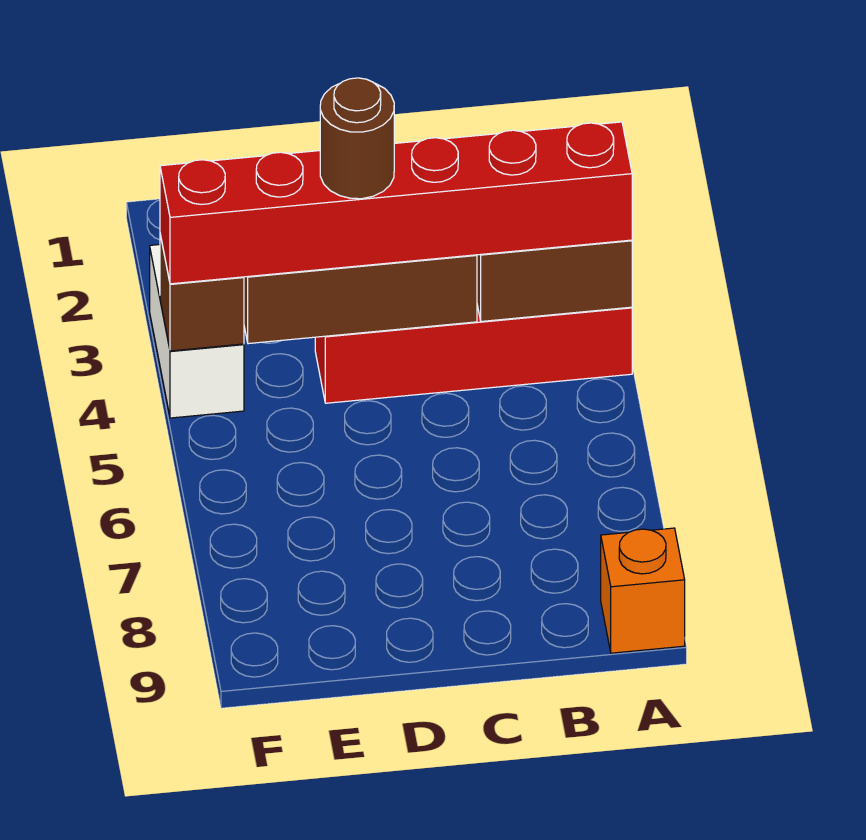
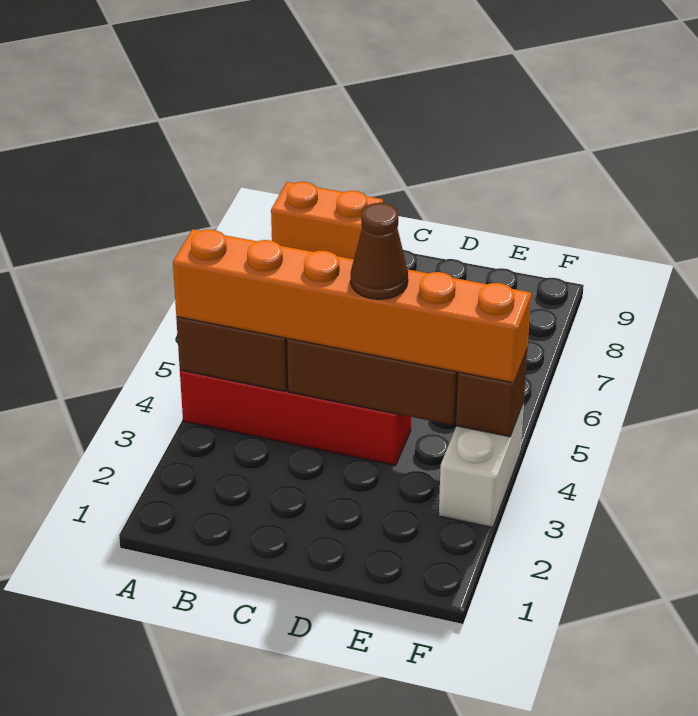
red brick A4:F4 level 3 -> orange brick A4:F4 level 3
orange brick A9 level 1 -> orange brick A9:B9 level 1
brown round brick D4 level 4 -> brown cone D4 level 4

